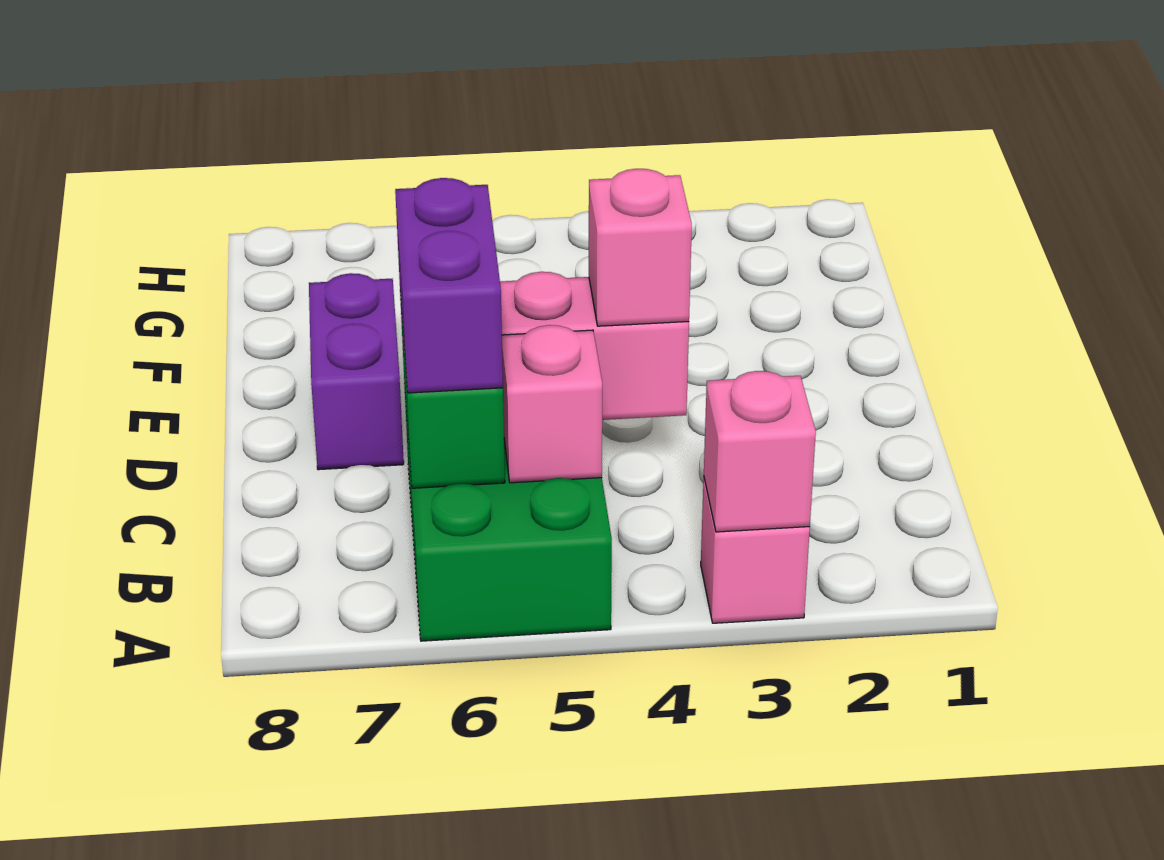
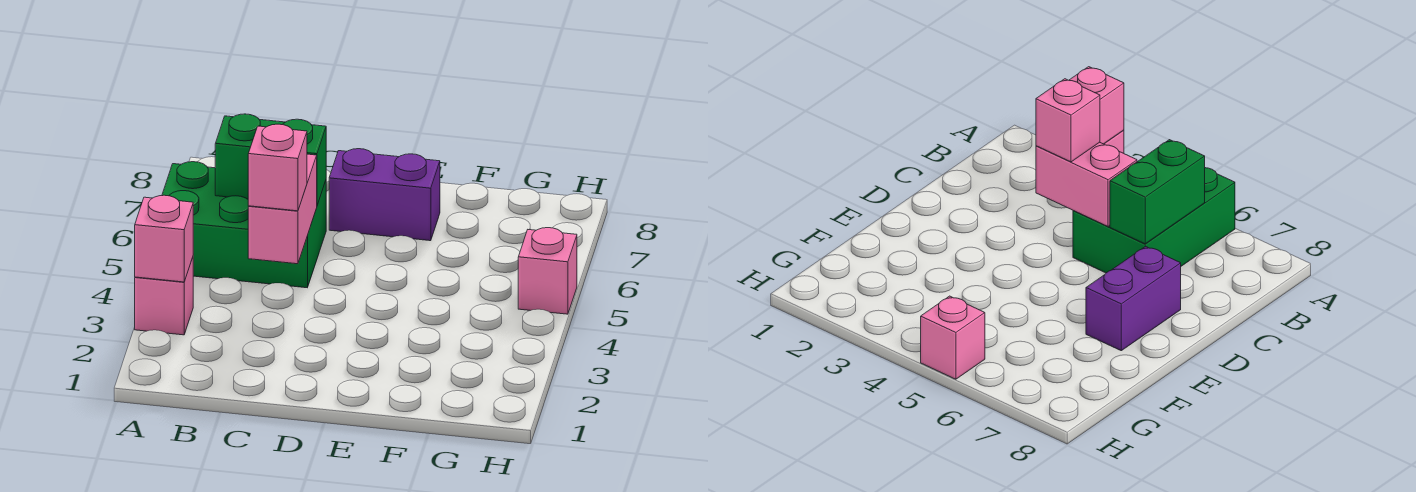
pink brick B5 level 2 -> pink brick H5 level 1
purple brick B6:C6 level 3 -> none

